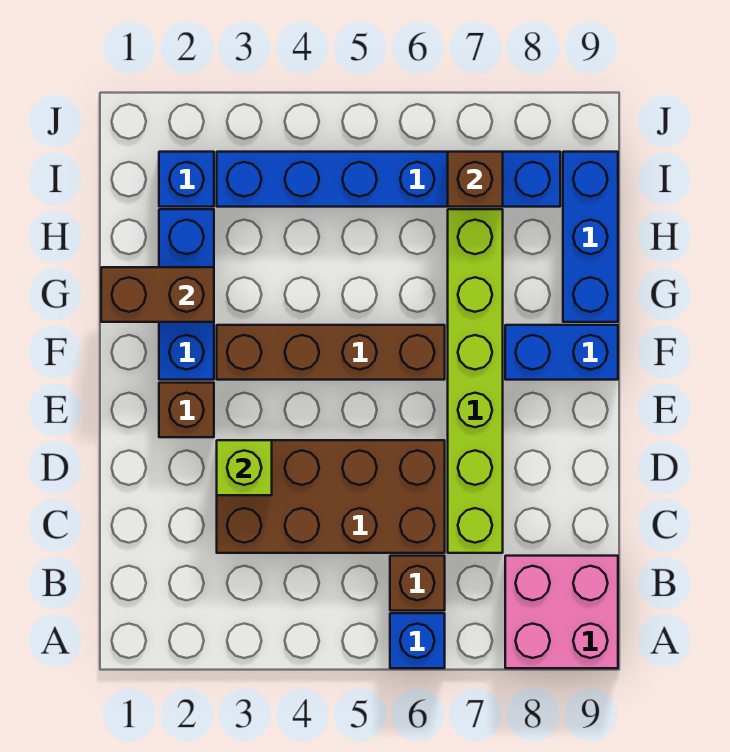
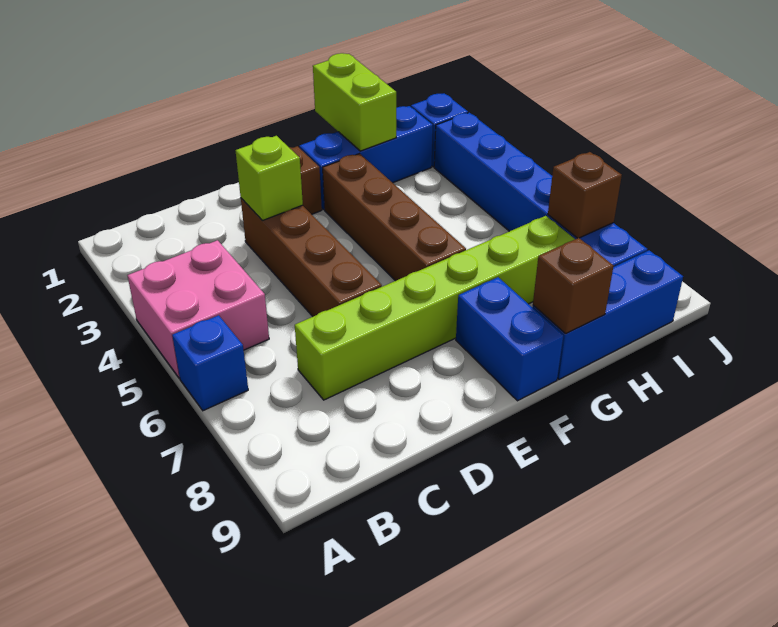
pink brick A8:B9 level 1 -> pink brick A4:B5 level 1
brown brick B6 level 1 -> brown brick G9 level 2
brown brick C3:D6 level 1 -> brown brick D3:D6 level 1
brown brick G1:G2 level 2 -> lime brick G1:G2 level 2

